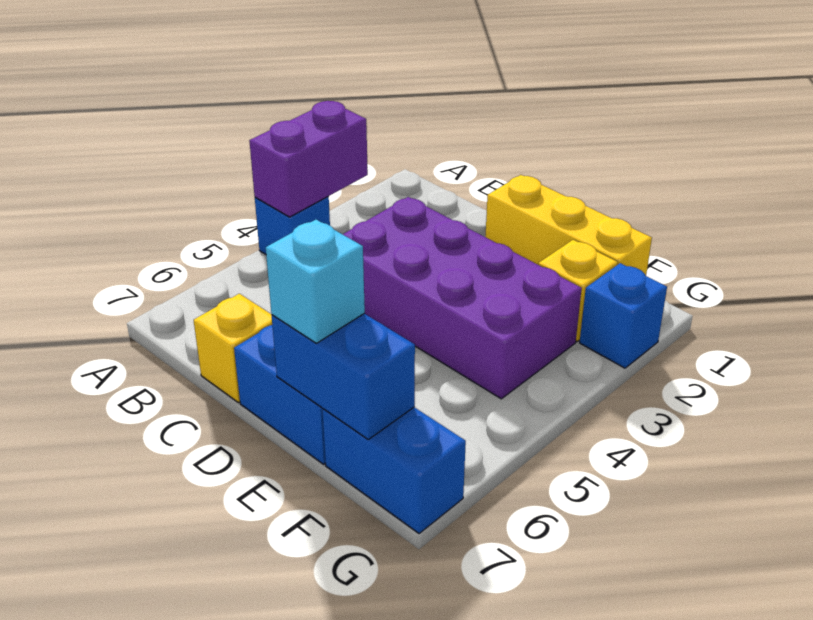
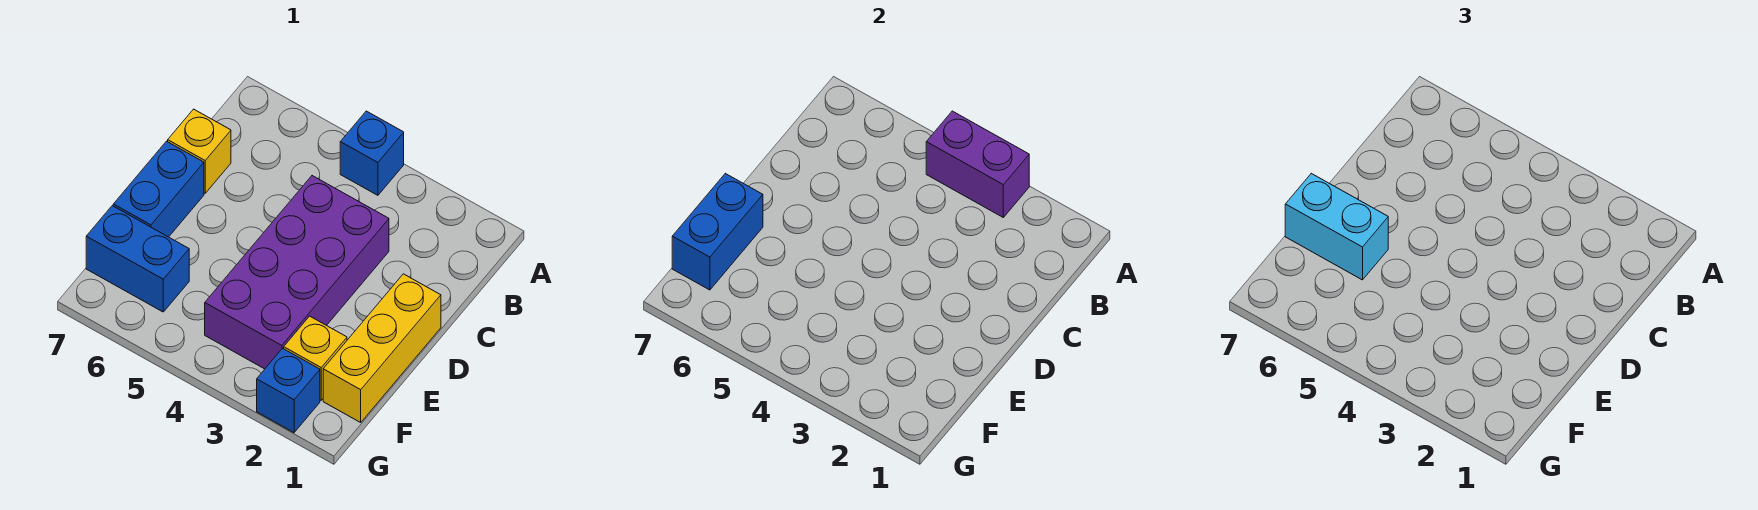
cyan brick E7 level 3 -> cyan brick E6:E7 level 3
blue brick F7:G7 level 1 -> blue brick F6:F7 level 1

